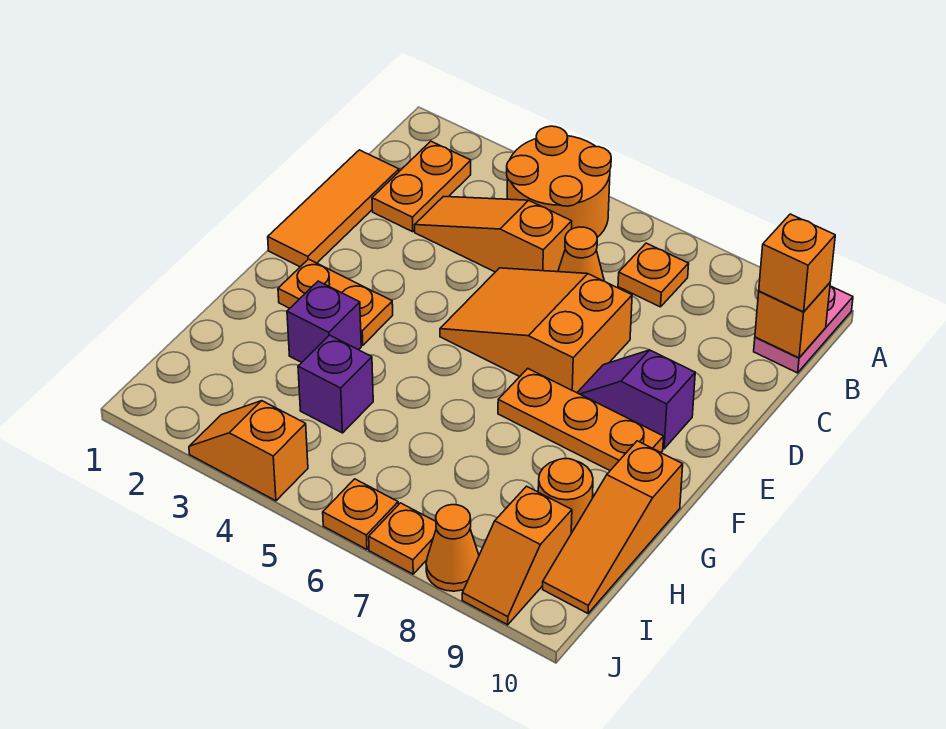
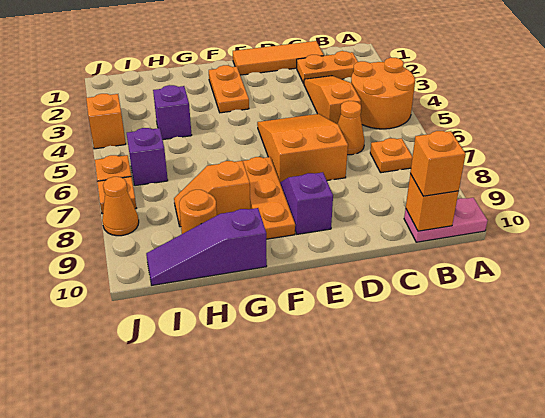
purple brick G3 level 1 -> purple brick I6 level 1
orange slope G10:I10 level 1 top G -> purple slope G10:I10 level 1 top G
orange slope I9:J9 level 1 top I -> orange slope G8:H8 level 1 top G

